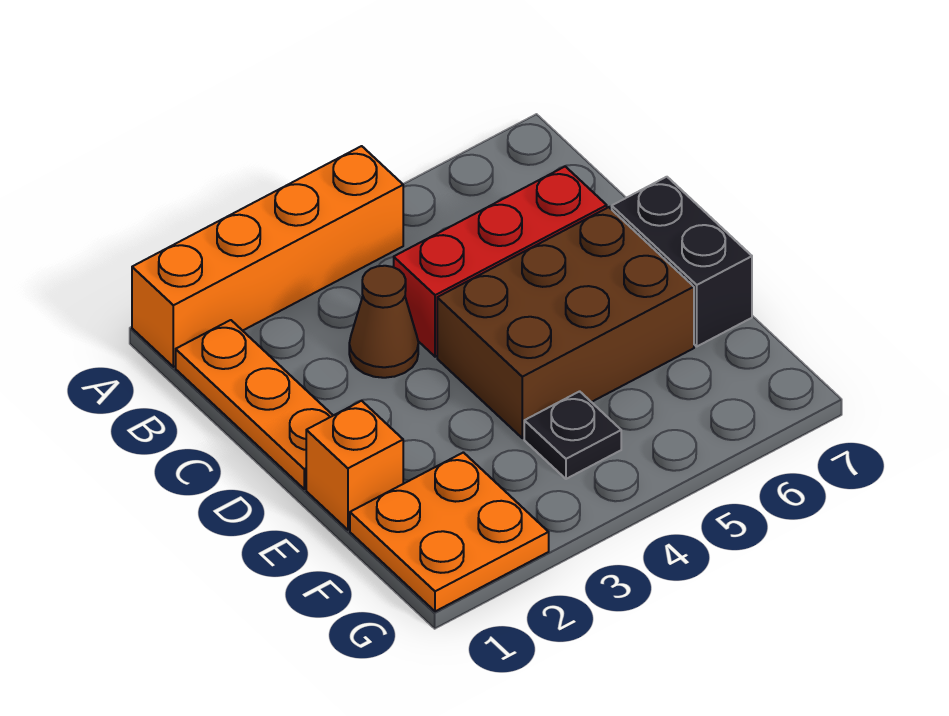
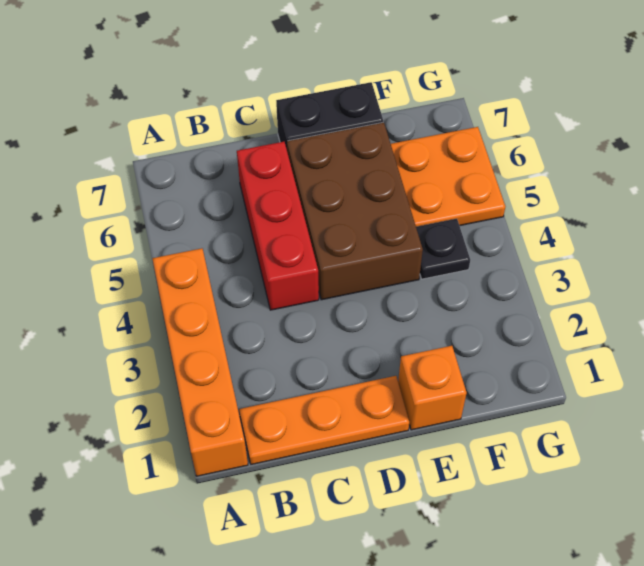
brown cone C3 level 1 -> none
orange plate F1:G2 level 1 -> orange plate F5:G6 level 1

